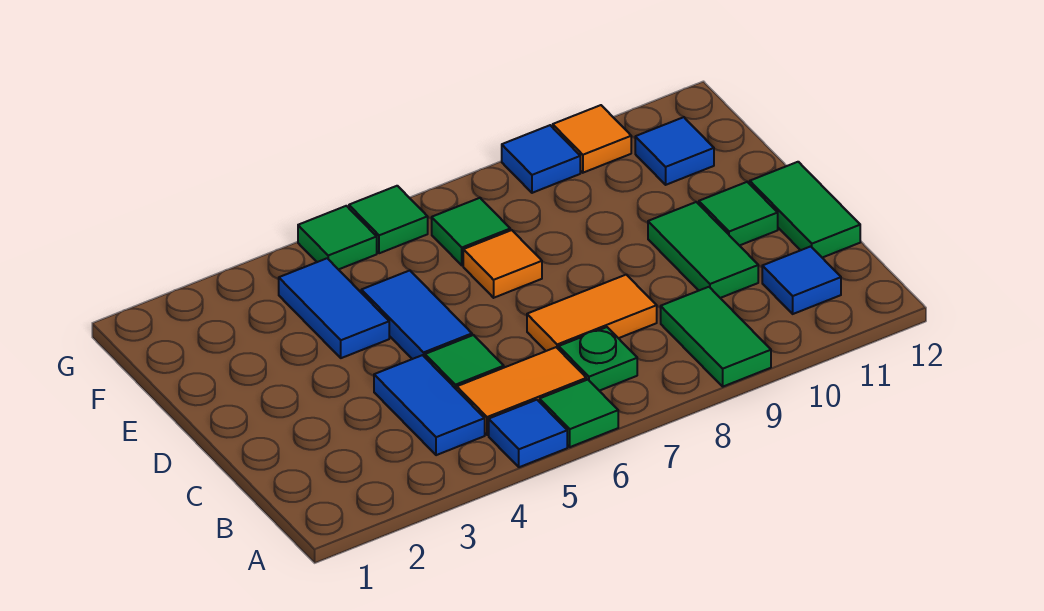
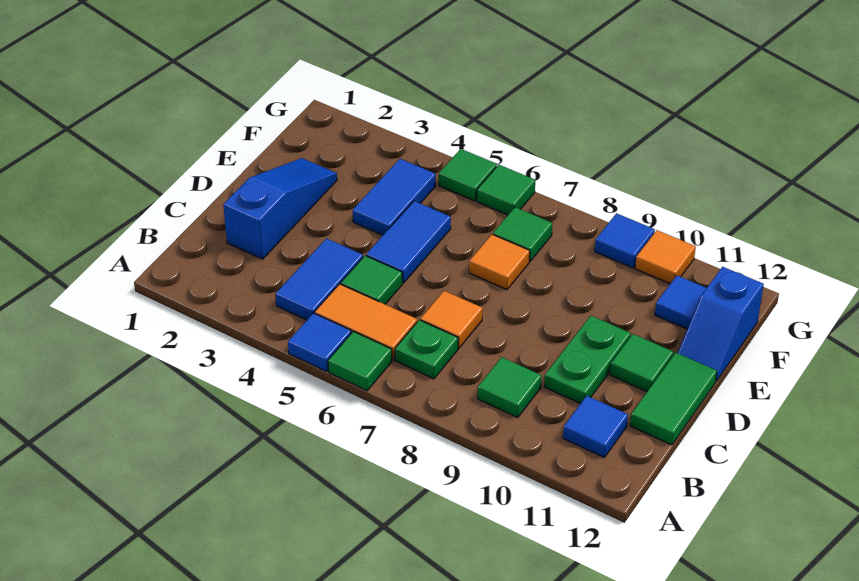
green tile A9:B9 level 1 -> green tile B9 level 1
none -> blue slope C2:E2 level 1 top C
orange tile C7:C8 level 1 -> orange tile C7 level 1
green tile C10:D10 level 1 -> green plate C10:D10 level 1
none -> blue slope E12:F12 level 1 top F

